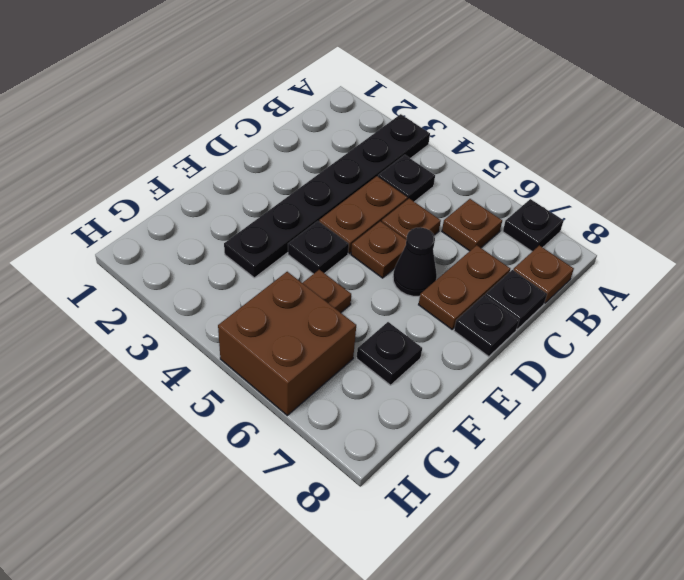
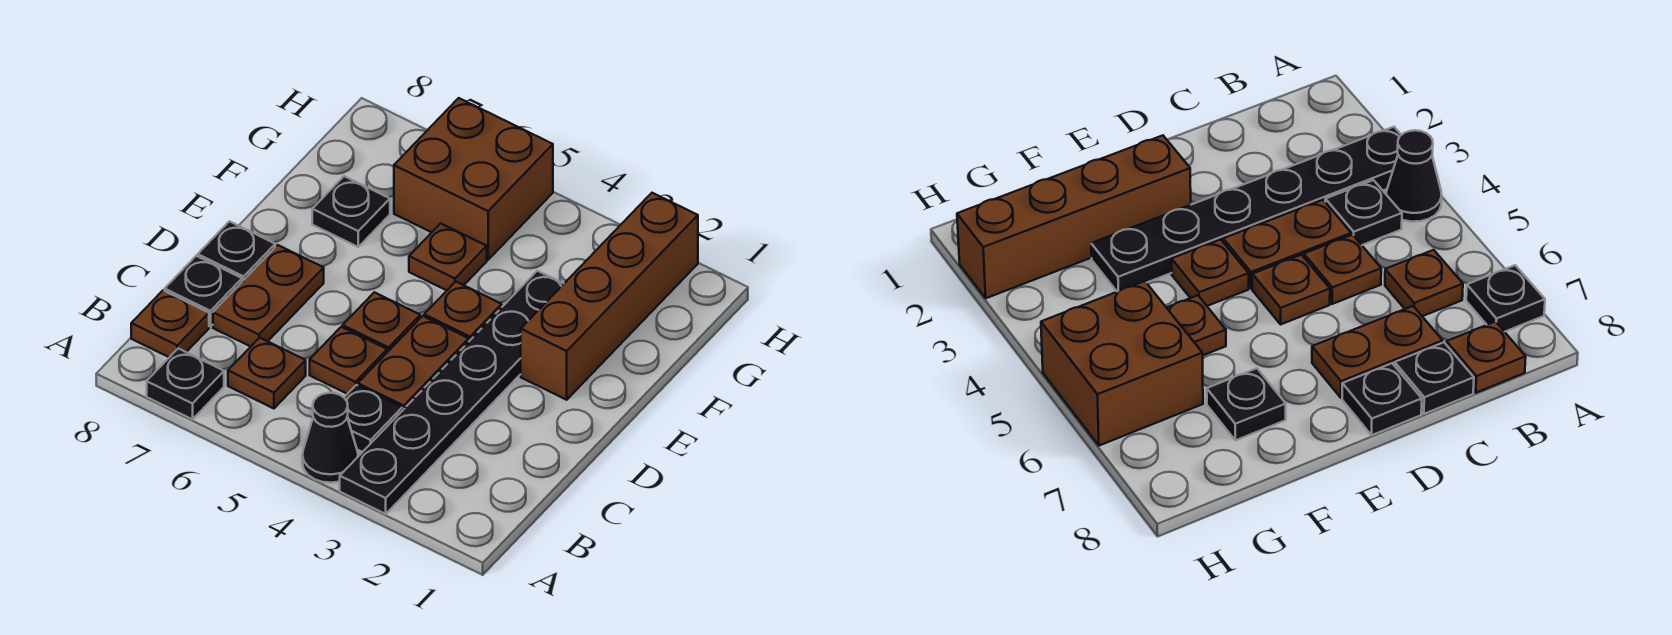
black cone D6 level 1 -> black cone A4 level 1
none -> brown brick E2:H2 level 1
black plate E4 level 1 -> brown plate E4 level 1

